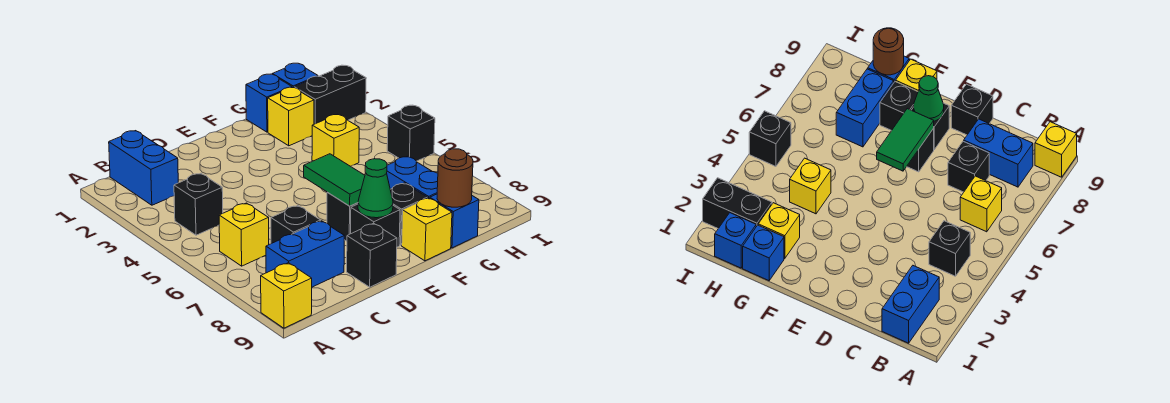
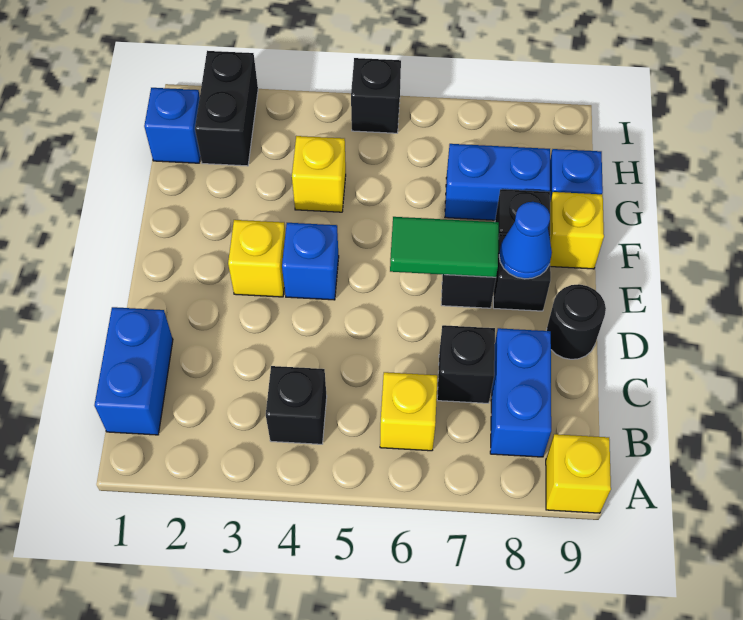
blue brick B1:B2 level 1 -> blue brick B1:C1 level 1
black brick D9 level 1 -> black round brick D9 level 1
green cone E8 level 2 -> blue cone E8 level 2
blue brick G1 level 1 -> blue brick E4 level 1
yellow brick G2 level 1 -> yellow brick E3 level 1
brown round brick G9 level 2 -> none

